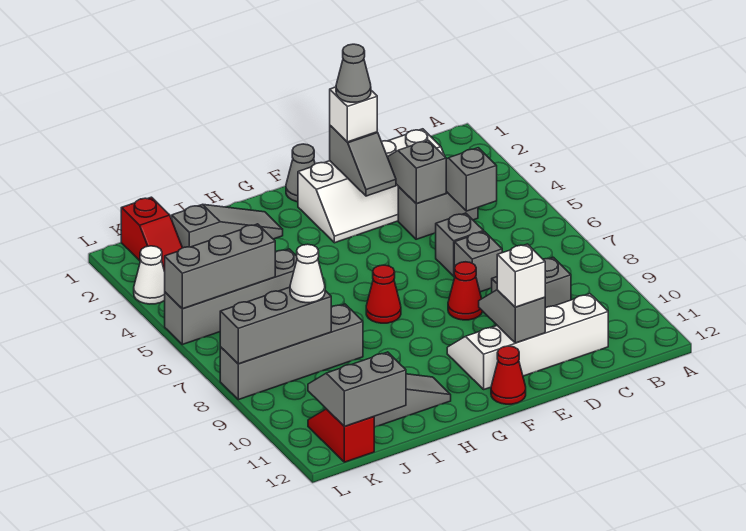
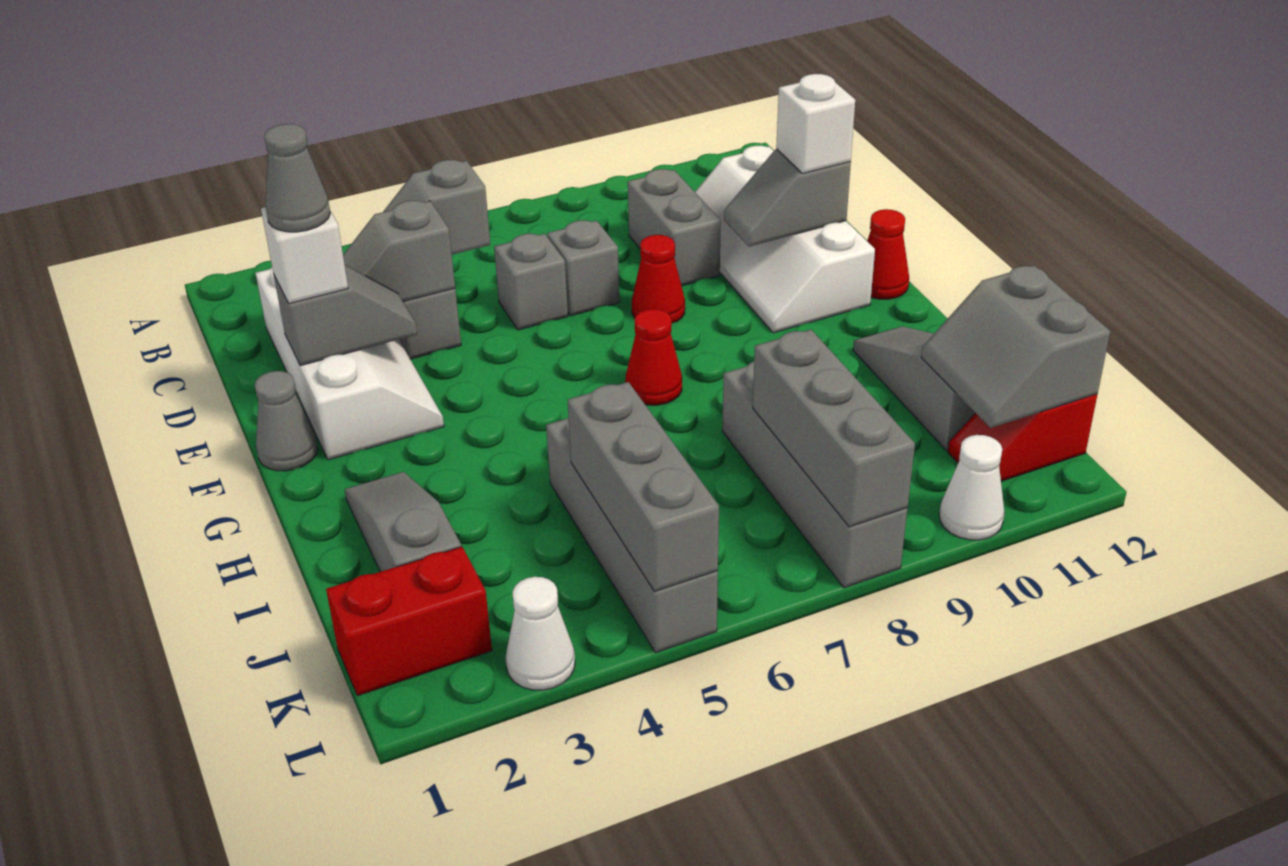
white cone J8 level 3 -> white cone L10 level 1
red slope K1:K2 level 1 top 1 -> red brick K1:K2 level 1

